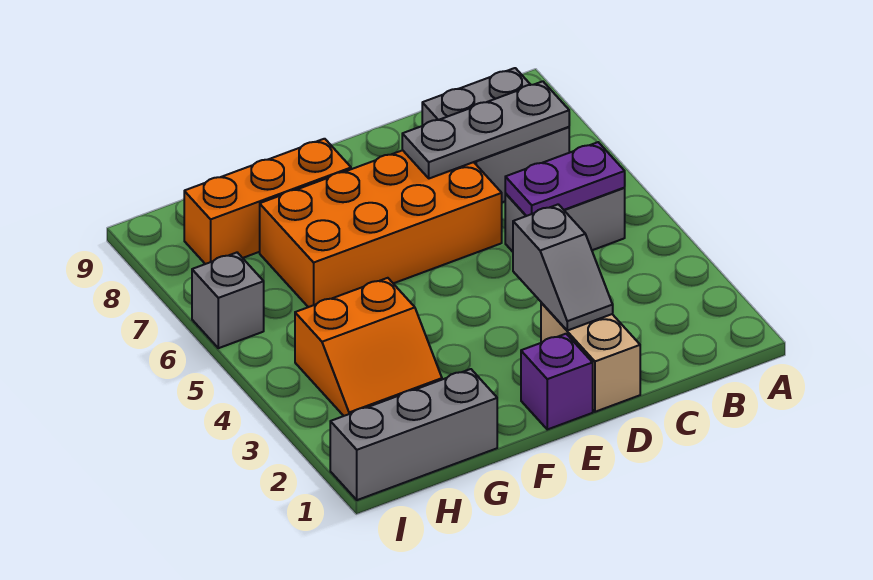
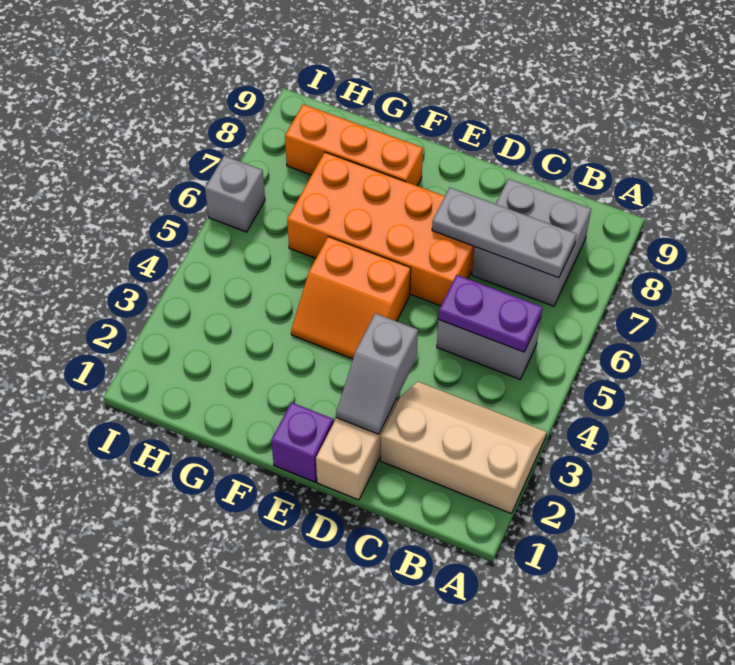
none -> tan slope A2:C3 level 1 top 2
grey brick G1:I1 level 1 -> none
orange slope G3:H4 level 1 top 4 -> orange slope E4:F5 level 1 top 5

